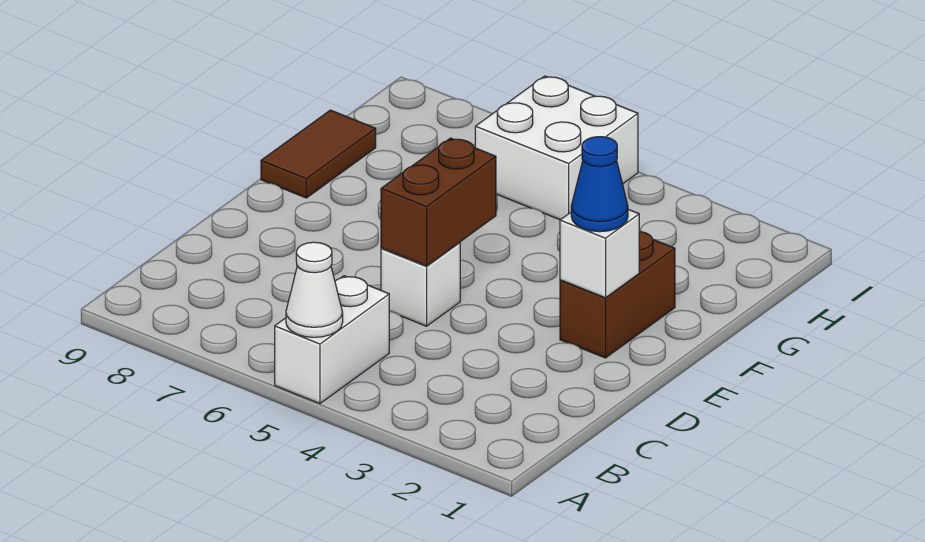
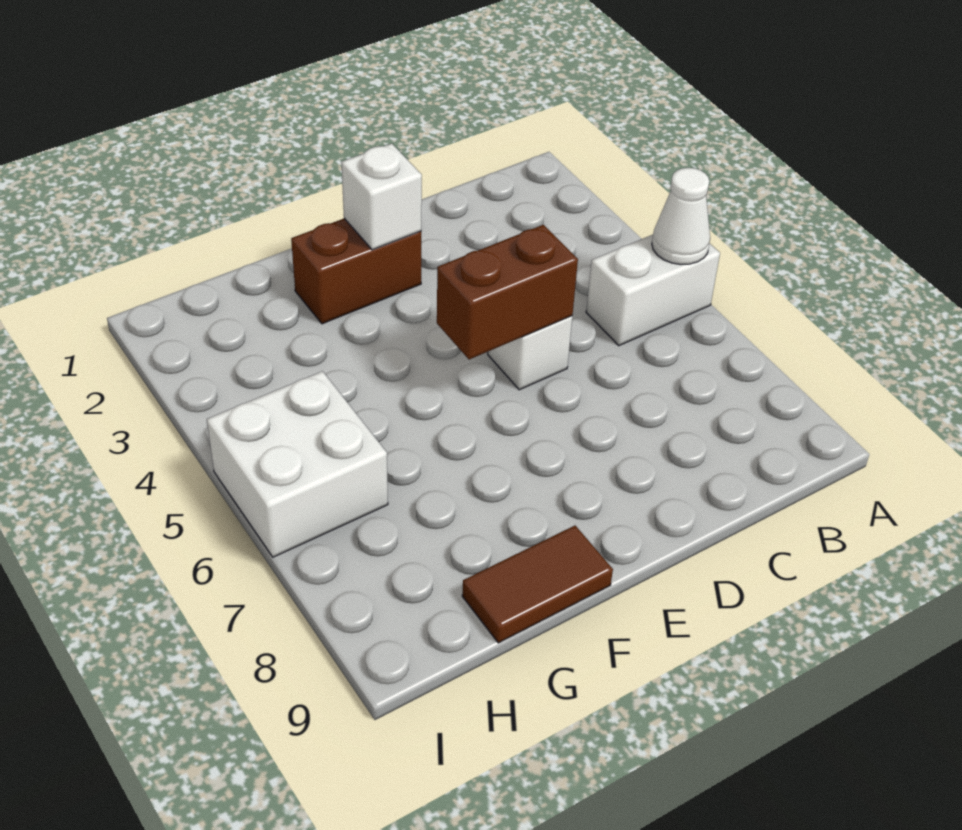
blue cone E2 level 3 -> none

